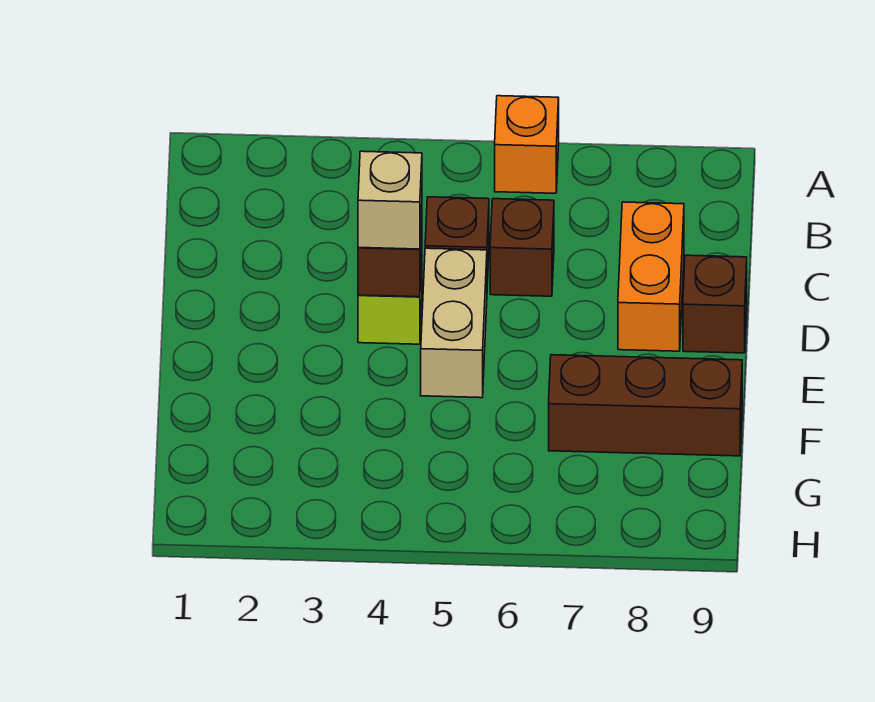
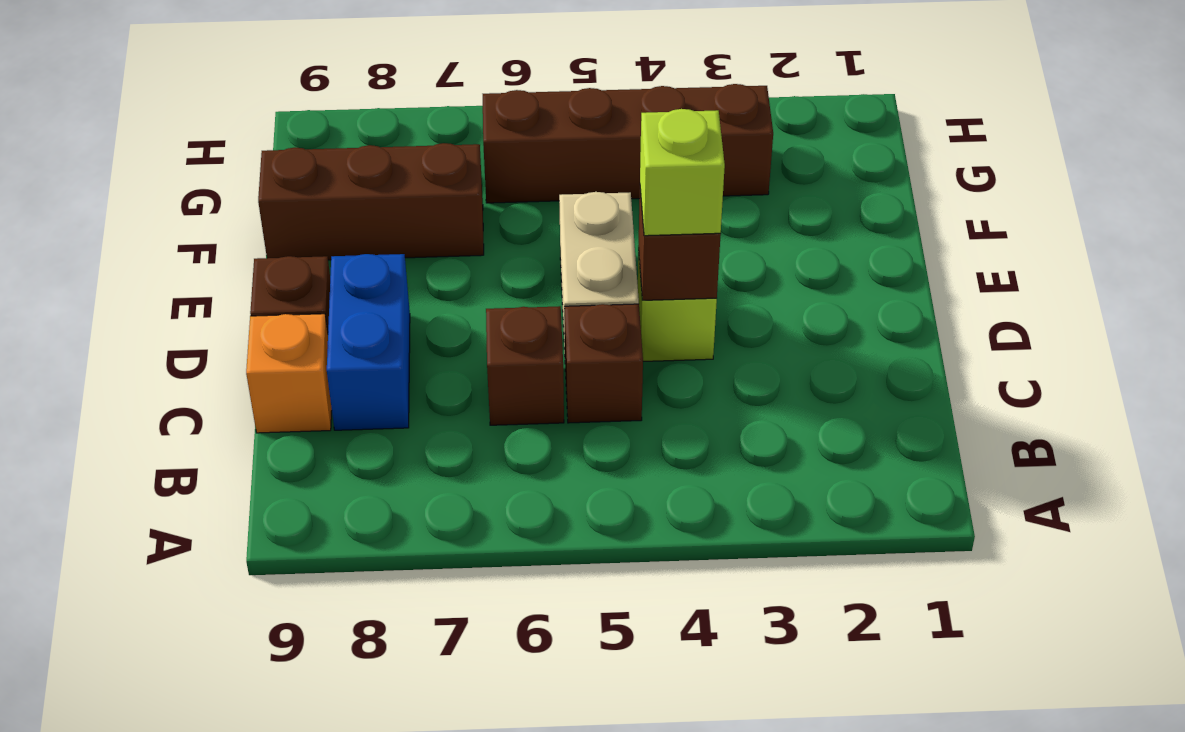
orange brick A6 level 1 -> orange brick C9 level 1
orange brick C8:D8 level 1 -> blue brick C8:D8 level 1
tan brick D4 level 3 -> lime brick D4 level 3
none -> brown brick G3:G6 level 1

